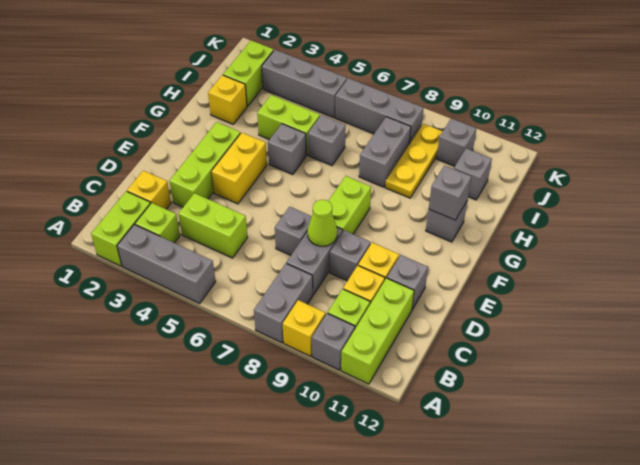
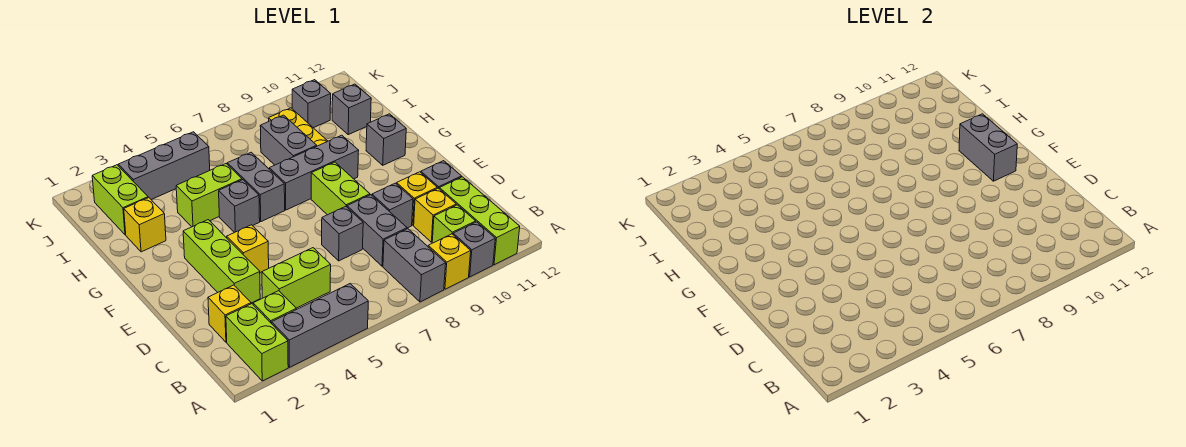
lime cone D8 level 2 -> none
yellow brick E4:F4 level 1 -> yellow brick E4 level 1
grey brick G11 level 2 -> grey brick F11:G11 level 2
grey brick H6 level 1 -> grey brick G6:H6 level 1
grey brick J6:J8 level 1 -> grey brick G7:G9 level 1

